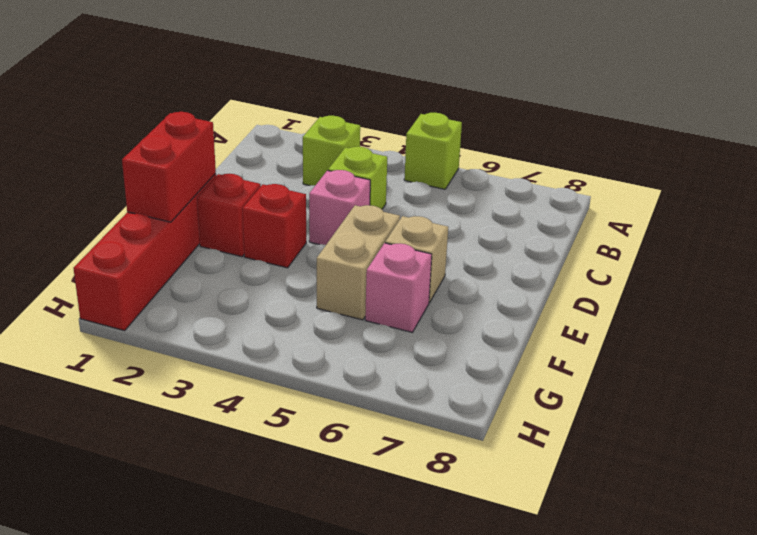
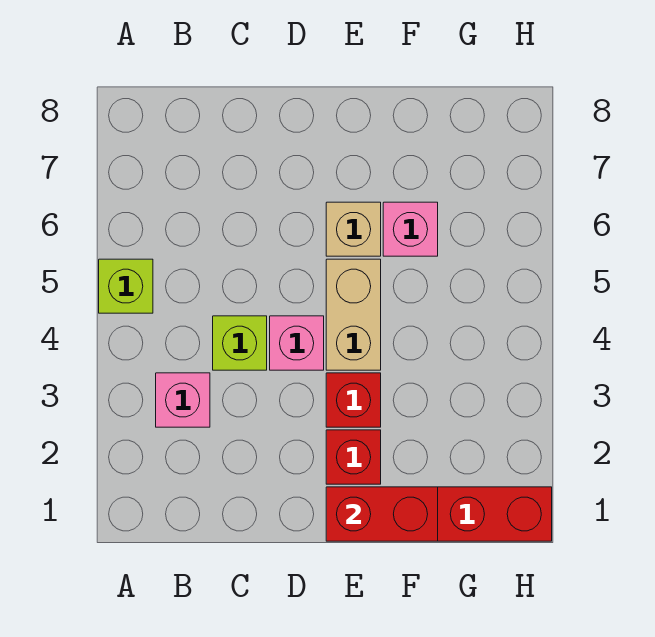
lime brick B3 level 1 -> pink brick B3 level 1
tan brick E5:F5 level 1 -> tan brick E4:E5 level 1

